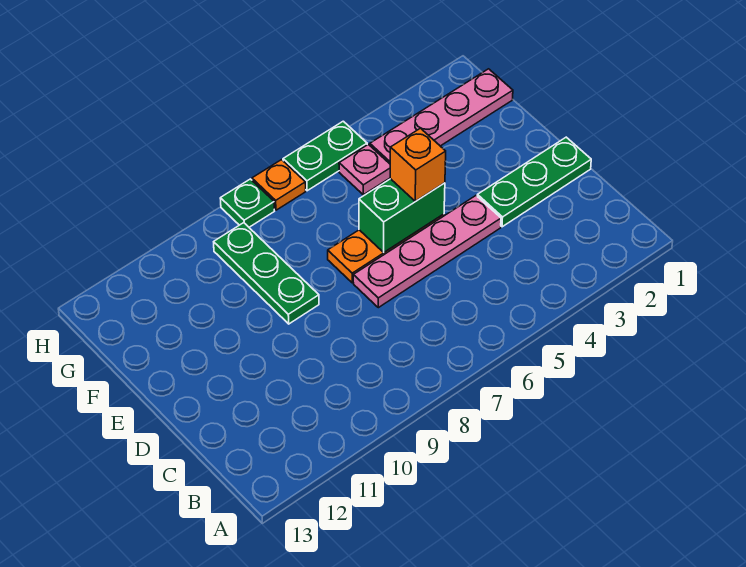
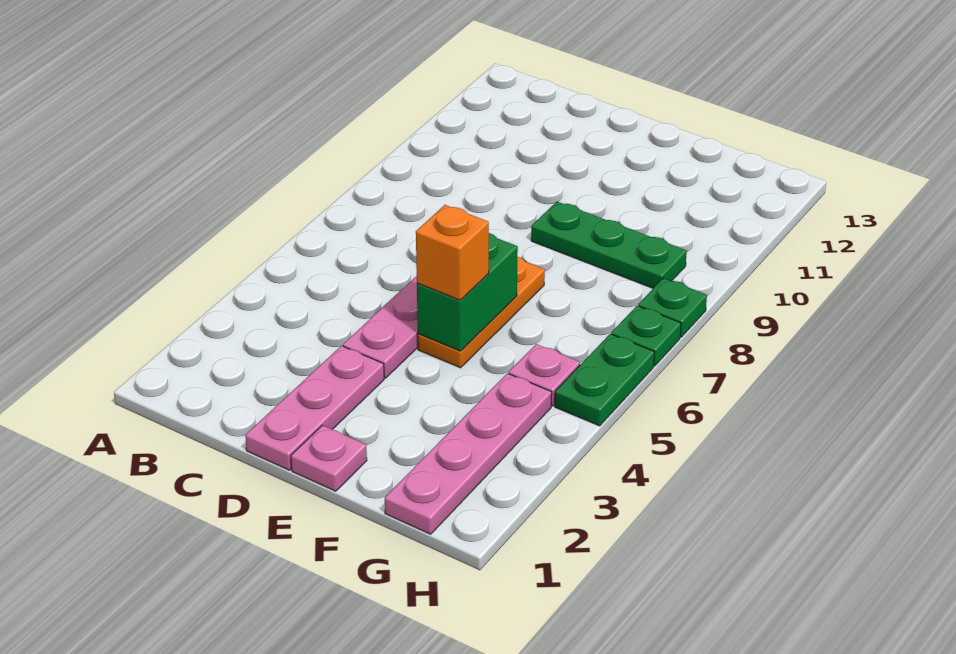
green plate D1:D3 level 1 -> pink plate D1:D3 level 1
none -> pink plate E1 level 1
orange plate H7 level 1 -> green plate H7 level 1

